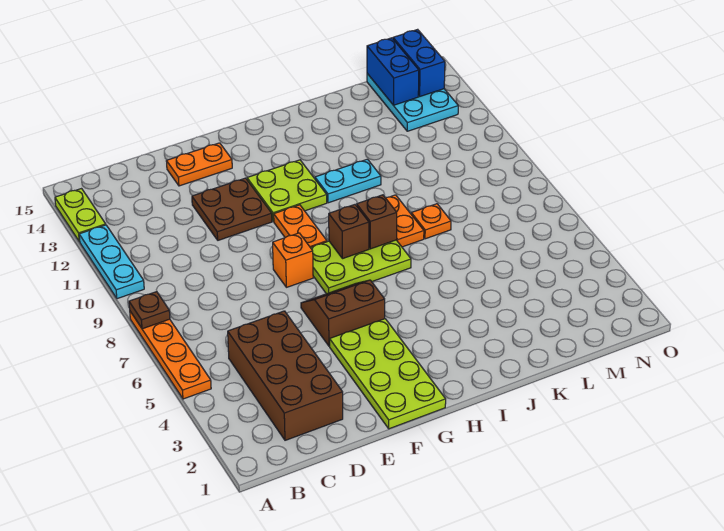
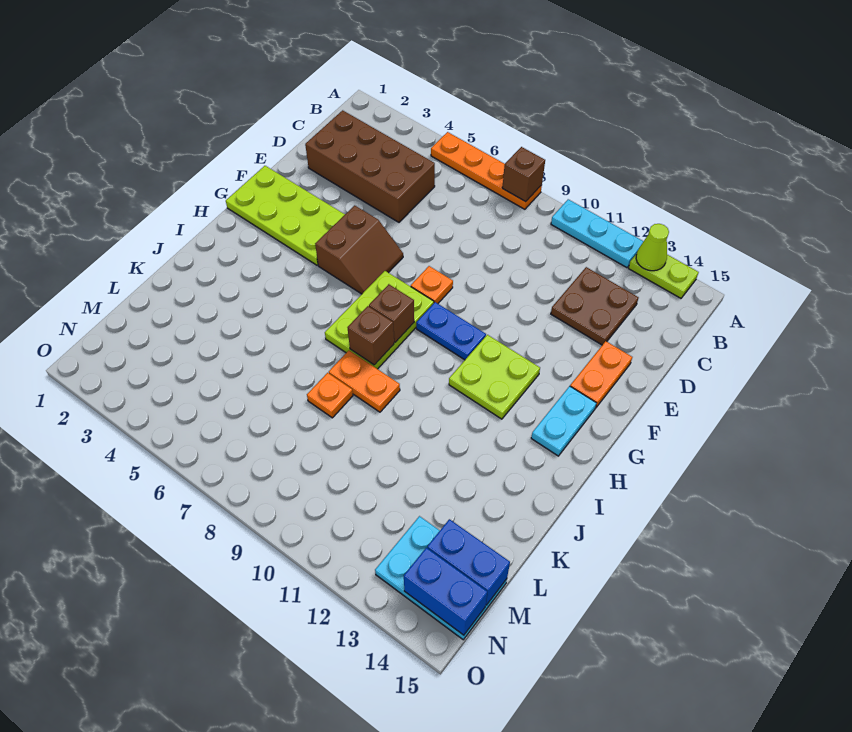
brown plate A8 level 2 -> brown brick A8 level 2
none -> lime cone A13 level 2
brown plate E11:F12 level 1 -> brown plate C12:D13 level 1
orange brick F8 level 1 -> orange plate F8 level 1
orange plate G9:G10 level 1 -> blue plate G9:G10 level 1
cyan plate I11:J11 level 1 -> cyan plate G14:H14 level 1

